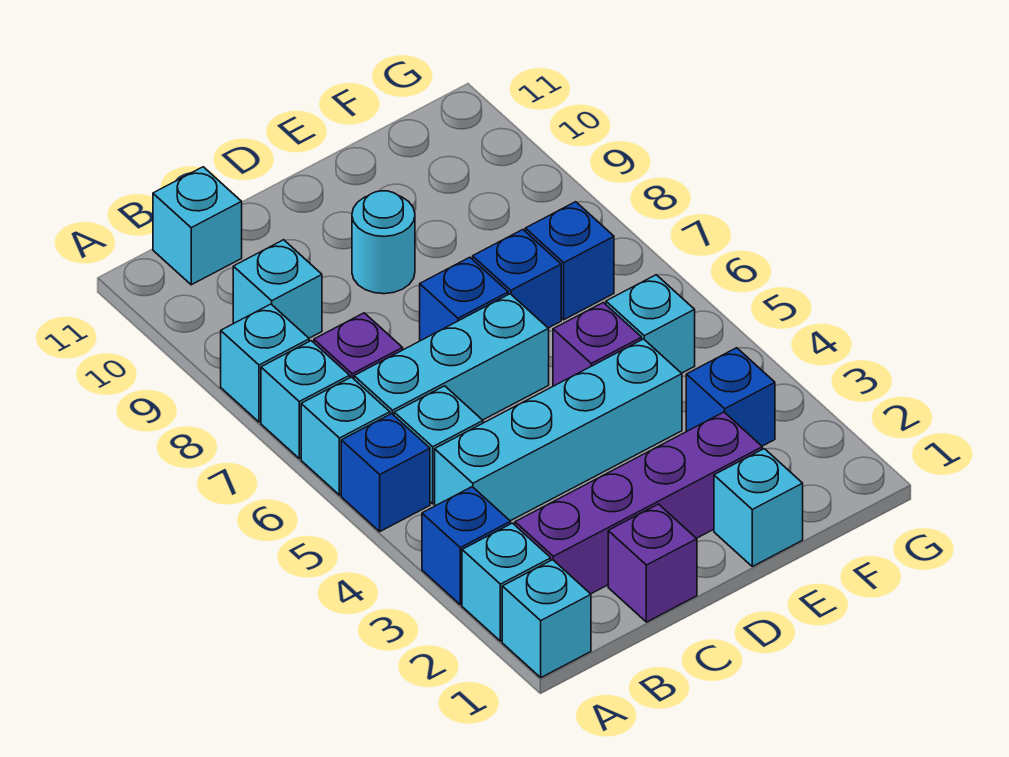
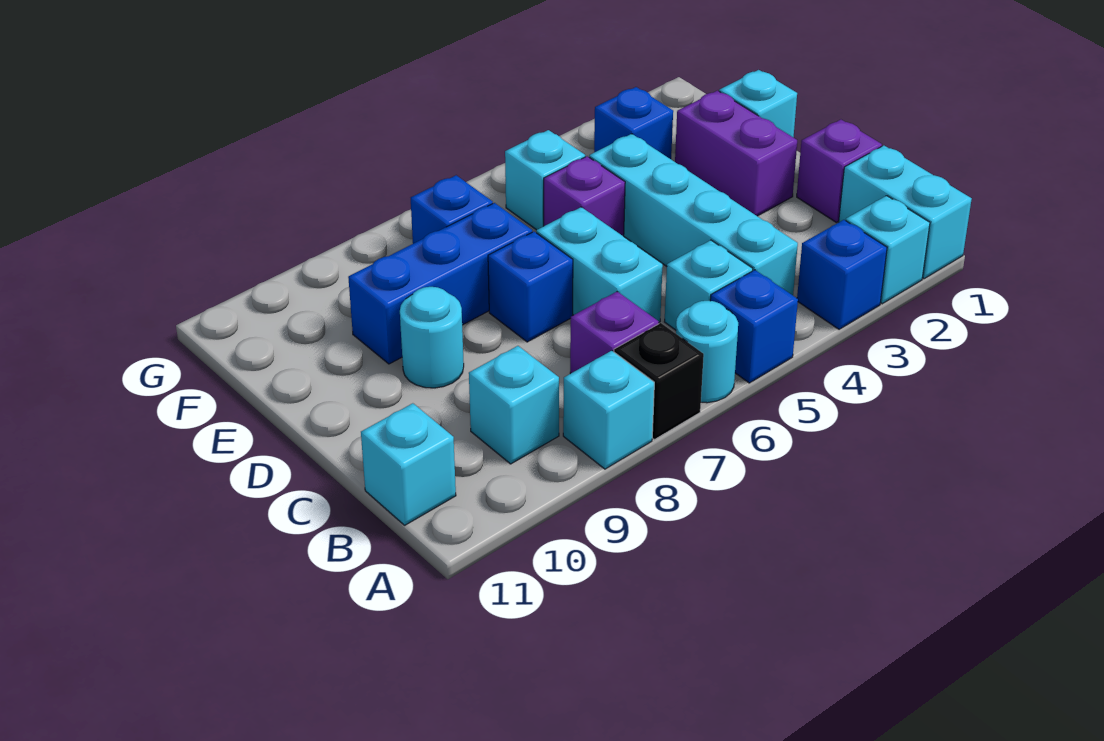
cyan brick A1 level 1 -> cyan brick A1:B1 level 1
cyan brick A6 level 1 -> cyan round brick A6 level 1
cyan brick A7 level 1 -> black brick A7 level 1
purple brick B2:E2 level 1 -> purple brick D2:E2 level 1
cyan brick B6:D6 level 1 -> cyan brick C6:D6 level 1
blue brick E7 level 1 -> blue brick E7:E9 level 1

